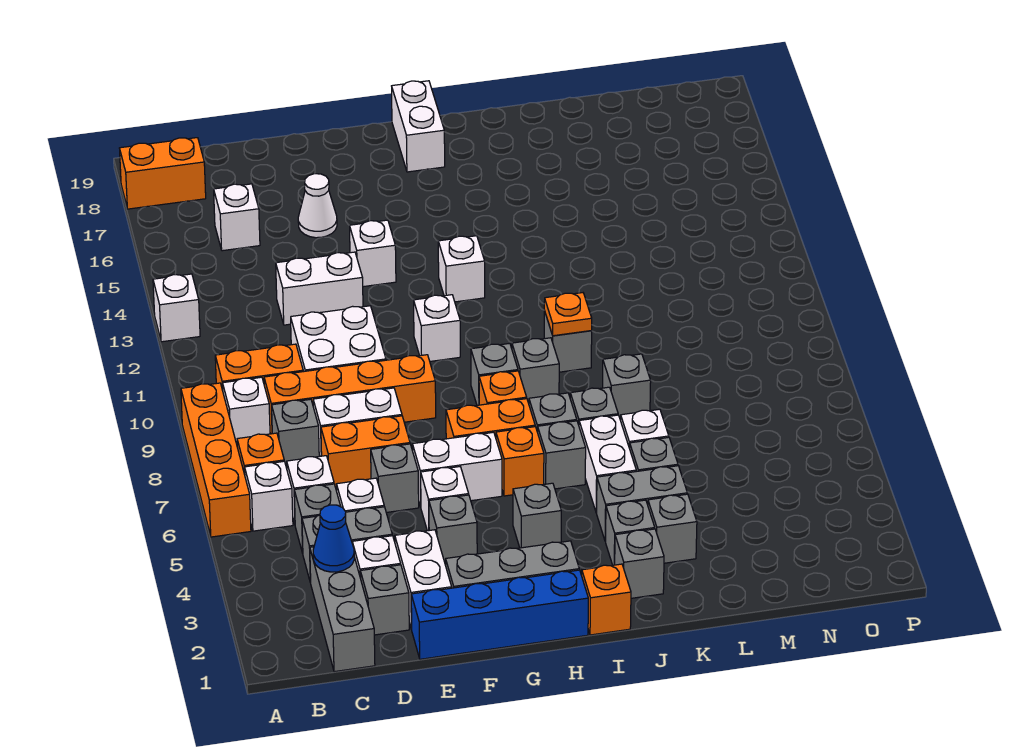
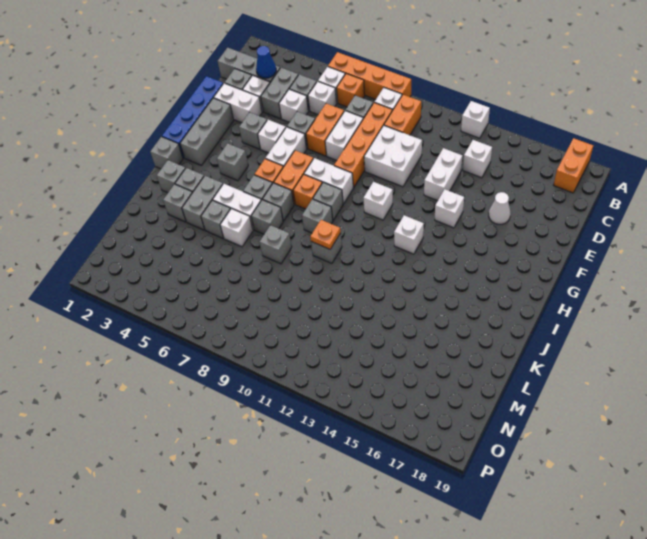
white brick C16 level 1 -> white brick C14 level 1
white brick H18:H19 level 1 -> white brick G8:G9 level 1
orange brick I1 level 1 -> grey brick I1 level 1

